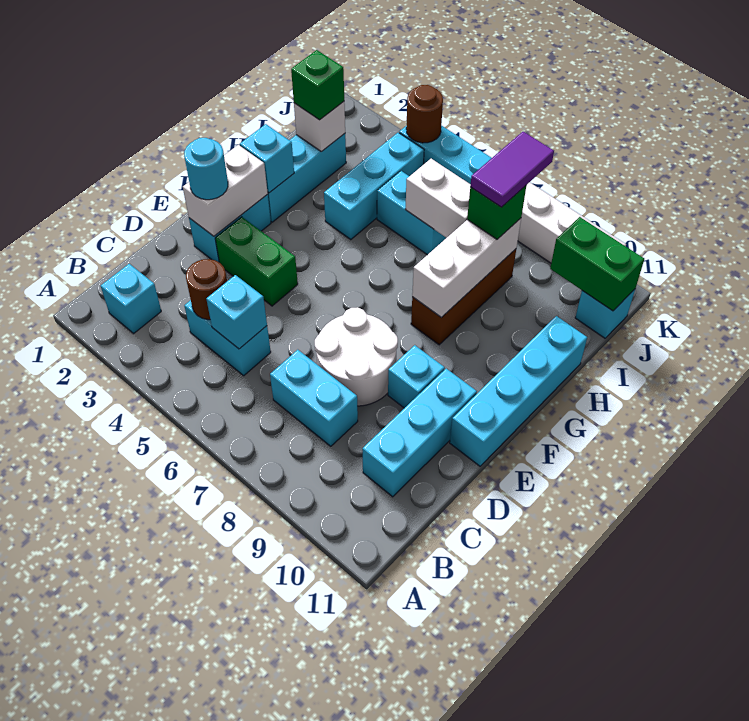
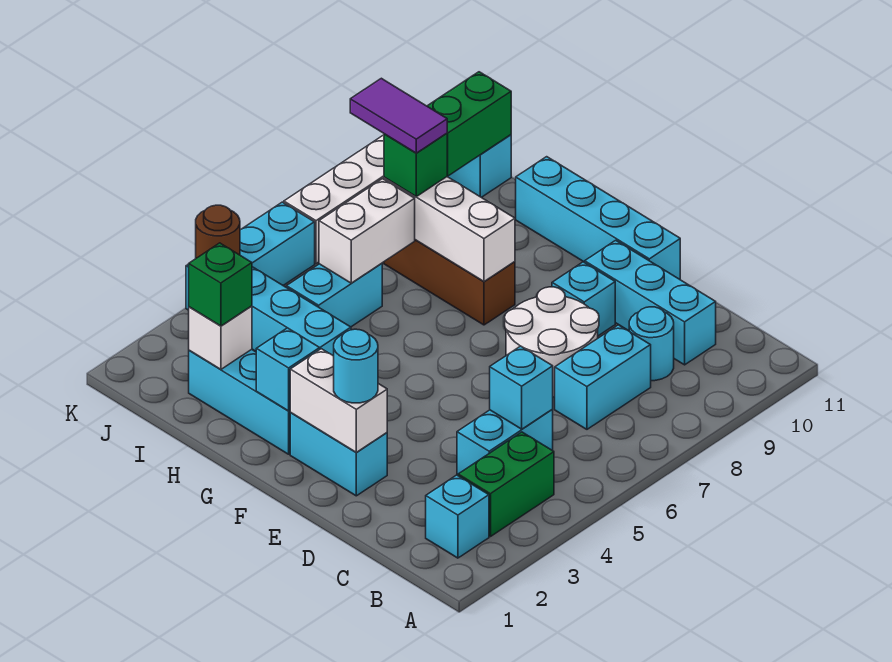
brown round brick C4 level 2 -> none
none -> cyan round brick C9 level 1
green brick E3:E4 level 1 -> green brick B3:B4 level 1

